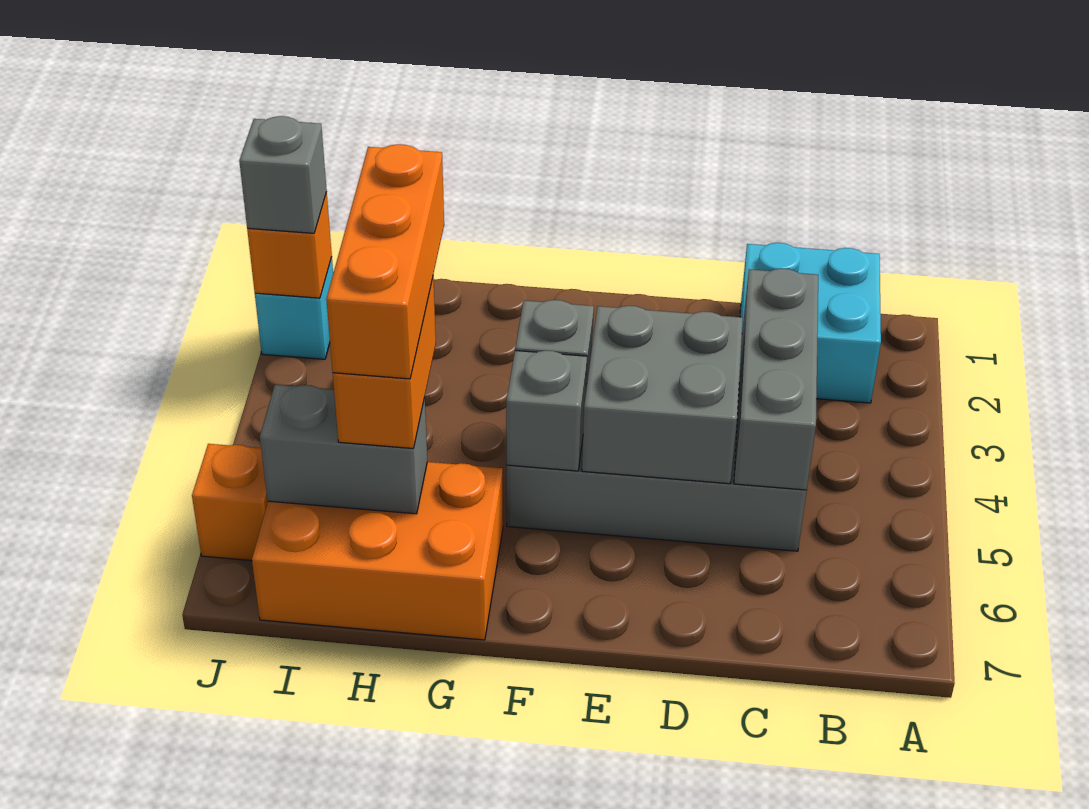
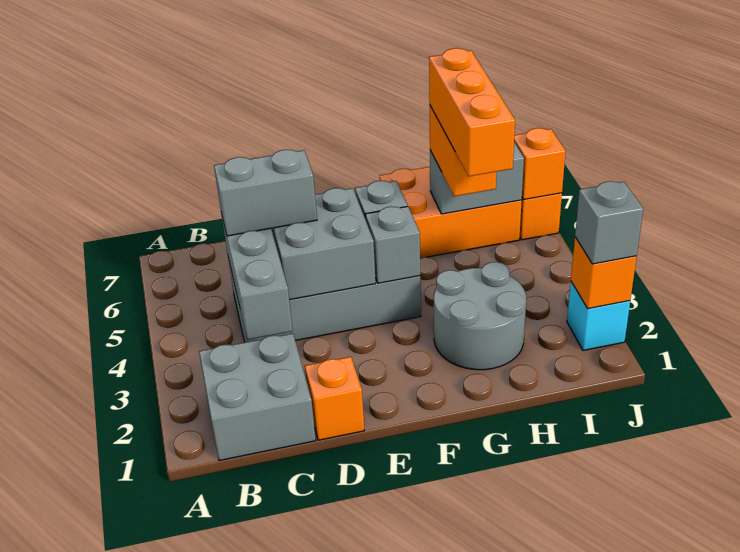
cyan brick B1:C2 level 1 -> grey brick B1:C2 level 1
none -> grey brick C5:D5 level 3
none -> orange brick D1 level 1
none -> grey round brick G2:H3 level 1
none -> orange brick J6 level 2

